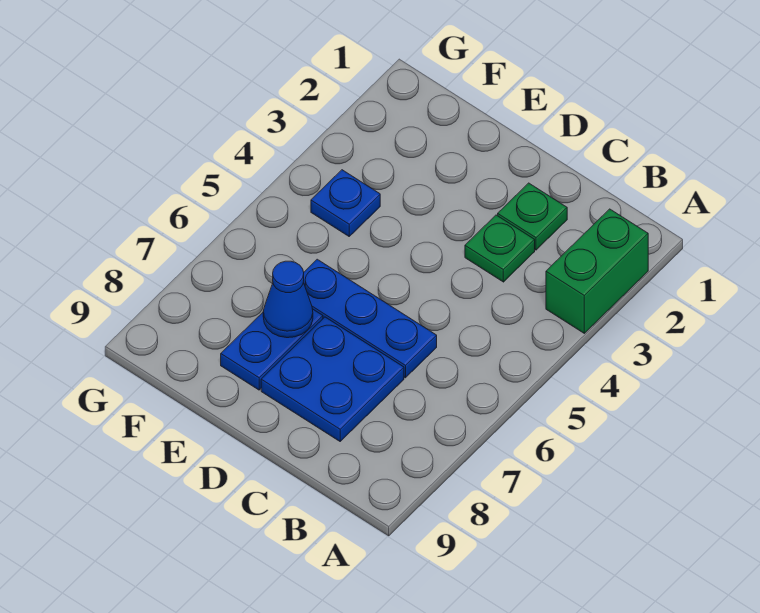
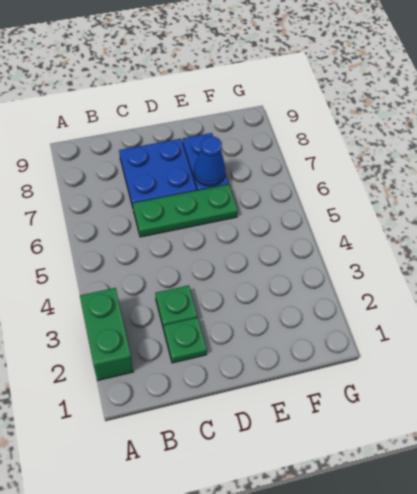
blue plate C6:E6 level 1 -> green plate C6:E6 level 1
blue plate F4 level 1 -> none

